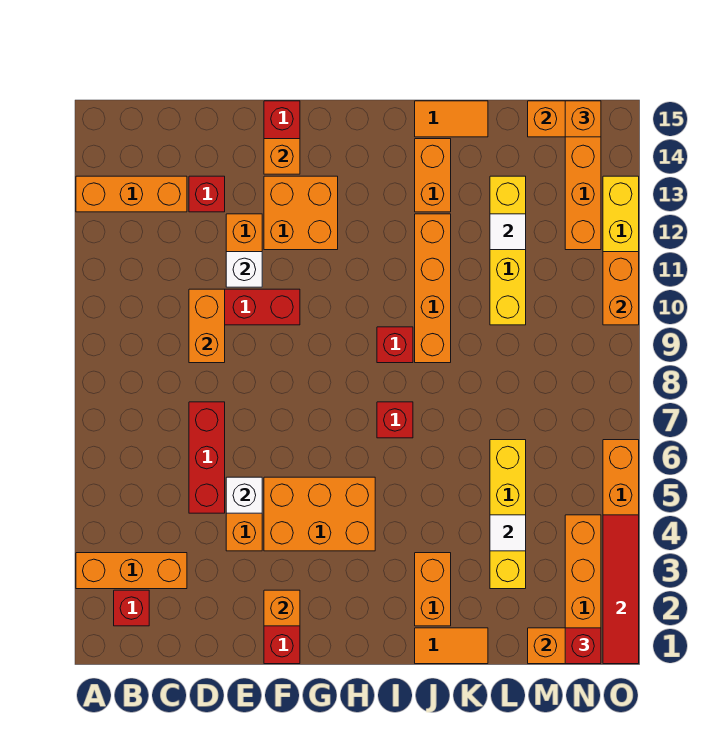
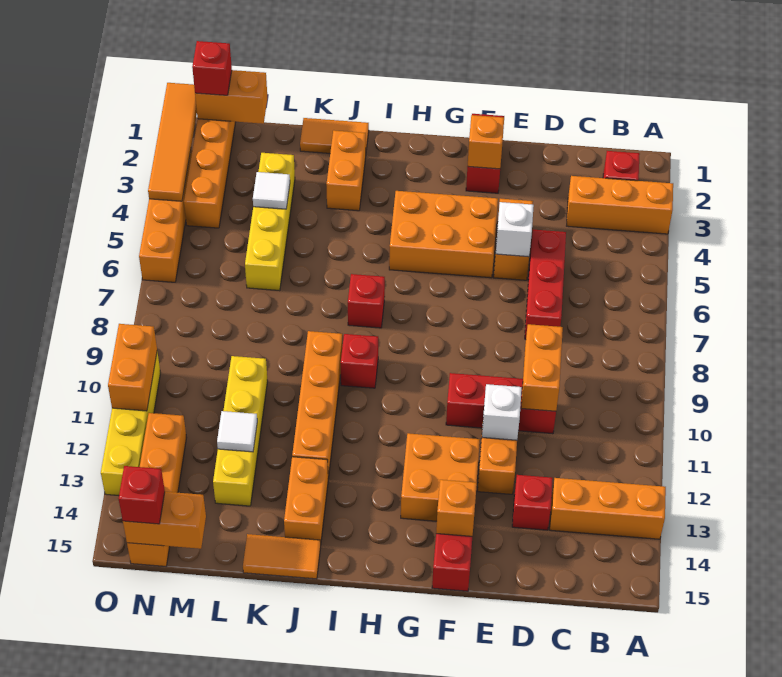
orange brick N15 level 3 -> red brick N15 level 3
red tile O1:O4 level 2 -> orange tile O1:O4 level 2

